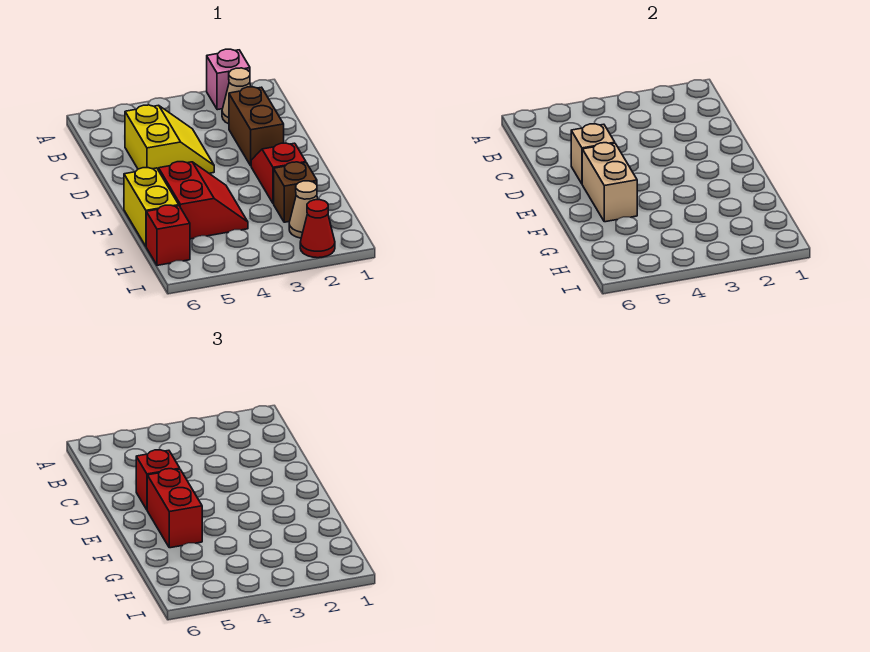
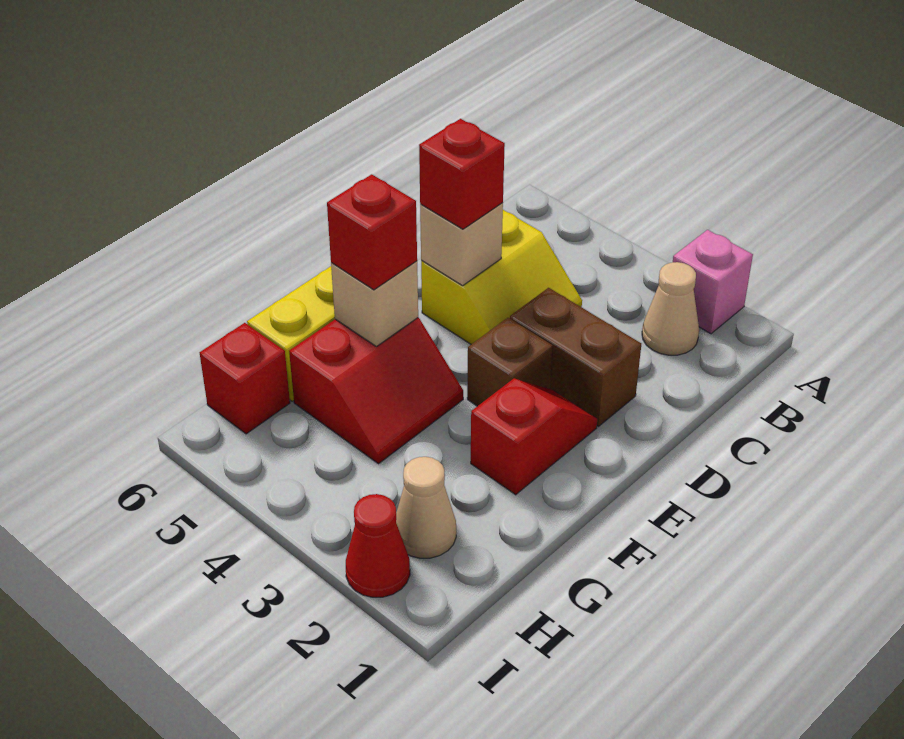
brown brick C2:D2 level 1 -> brown brick D2:D3 level 1
tan brick E5:F5 level 2 -> tan brick F5 level 2
red brick E5:F5 level 3 -> red brick F5 level 3
brown brick G2 level 1 -> brown brick E3 level 1

